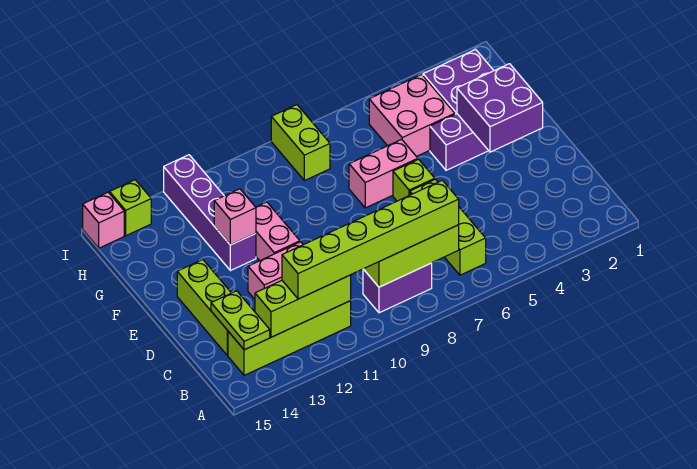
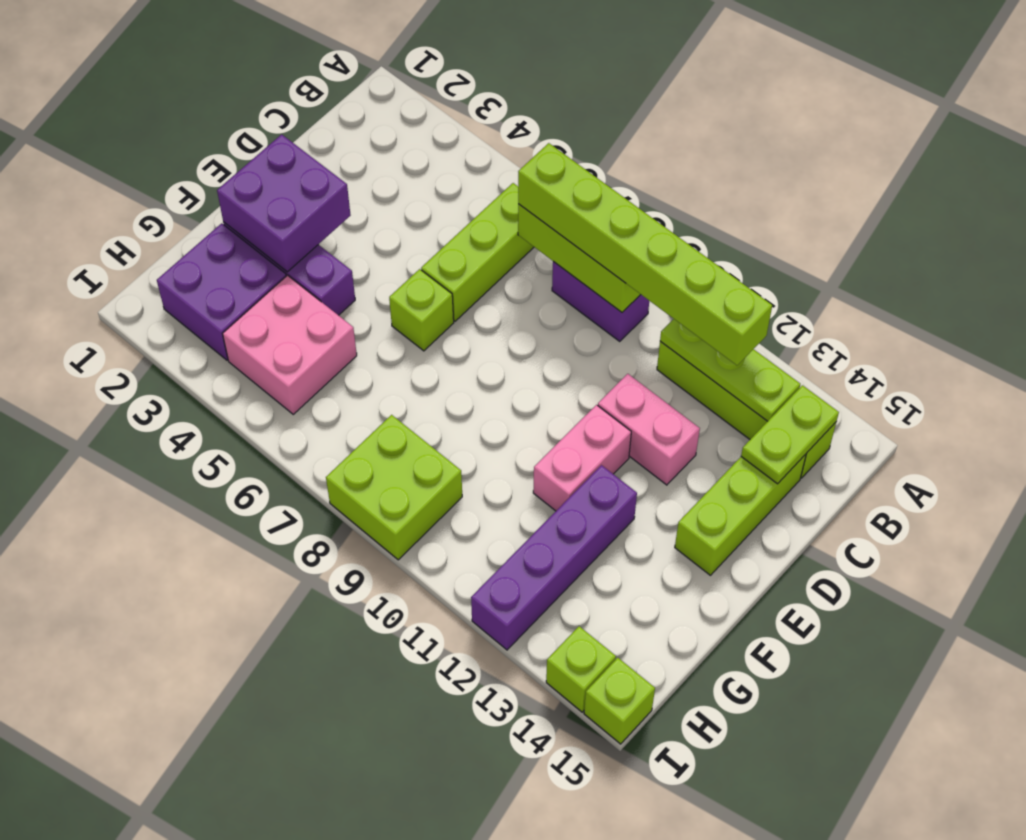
lime brick B11:B13 level 2 -> lime plate B11:B13 level 2
pink brick F6:F7 level 1 -> none
pink brick F12 level 2 -> none
lime brick H8:I8 level 1 -> lime brick H8:I9 level 1
pink brick I15 level 1 -> lime brick I15 level 1

